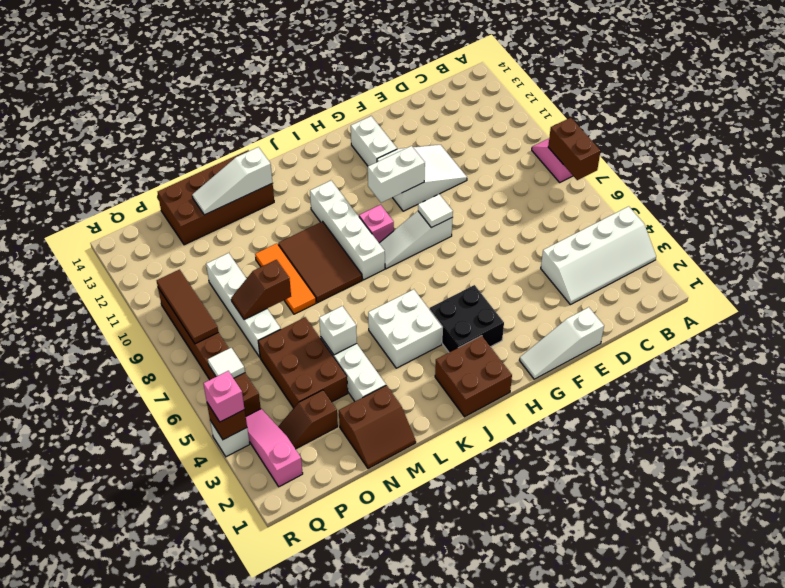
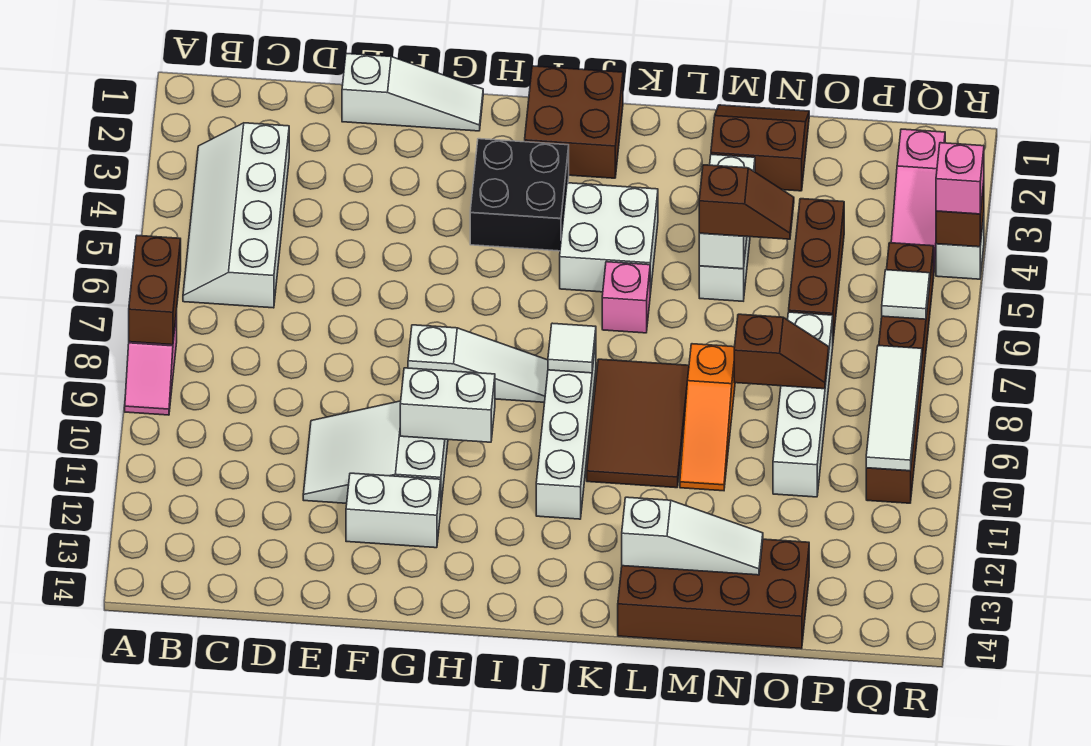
white slope A3:D4 level 1 top 4 -> white slope B3:C6 level 1 top C
white tile G8 level 2 -> white tile J8 level 2
white brick G12:G13 level 1 -> white brick F12:G12 level 1
pink brick I9 level 1 -> pink brick K6 level 1
orange tile M8:M10 level 1 -> orange slope M8:M10 level 1 top 8
brown brick N4:O6 level 1 -> brown brick O4:O6 level 1
brown slope O3:P3 level 1 top O -> brown slope M5:N5 level 3 top M
brown tile Q8:Q10 level 2 -> white tile Q8:Q10 level 2

